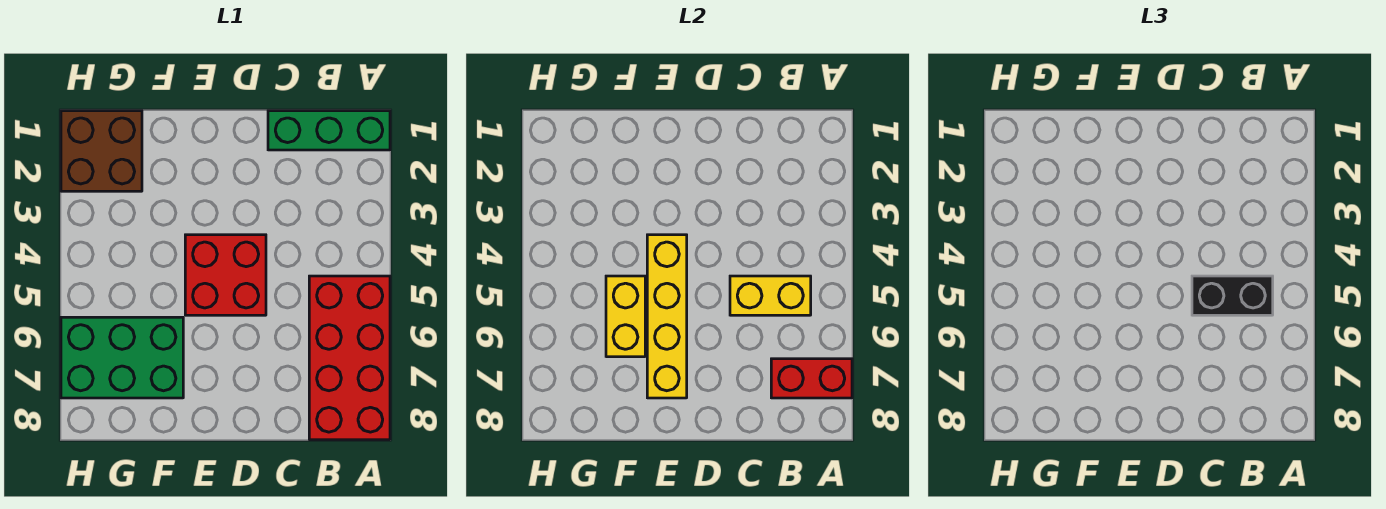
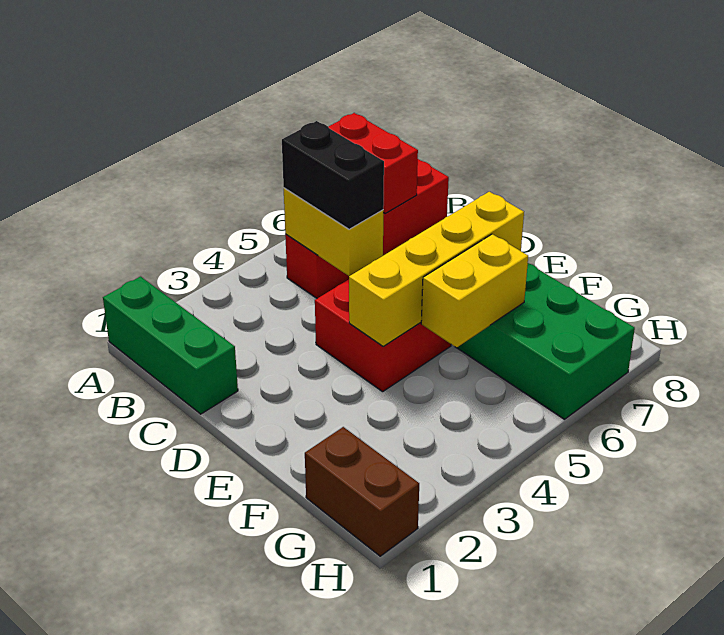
red brick A5:B8 level 1 -> red brick B5:B8 level 1
brown brick G1:H2 level 1 -> brown brick G1:H1 level 1

